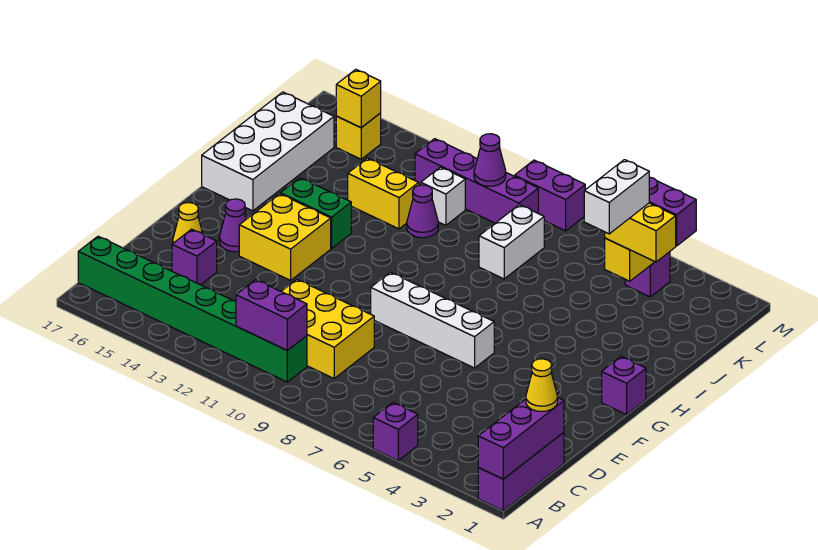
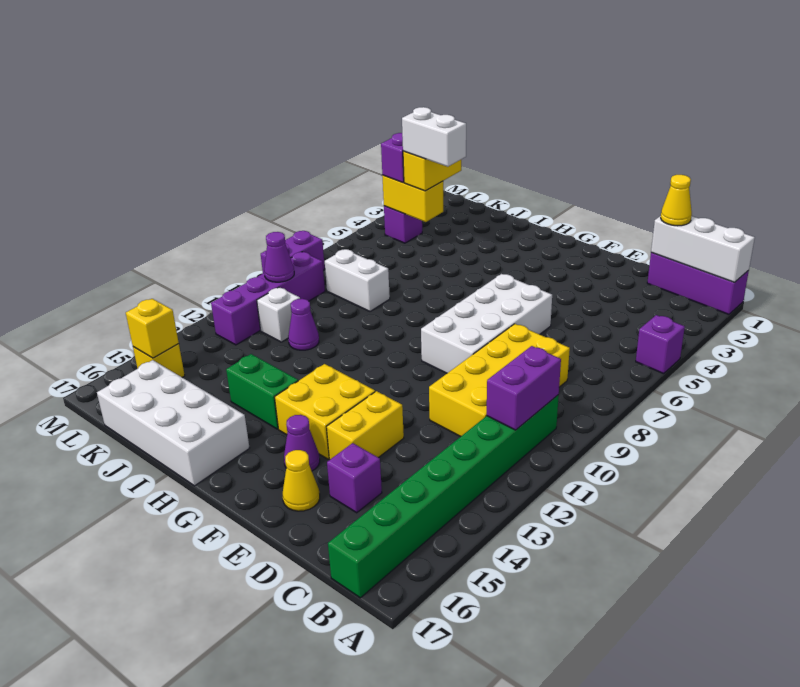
purple brick A1:C1 level 2 -> white brick A1:C1 level 2
yellow brick C9:D11 level 1 -> yellow brick C8:D11 level 1
white brick F6:F9 level 1 -> white brick E6:F9 level 1
purple brick G1 level 1 -> none
green brick H13:H14 level 1 -> green brick H14:I14 level 1
yellow brick J12:J13 level 1 -> yellow brick E13:E14 level 1

